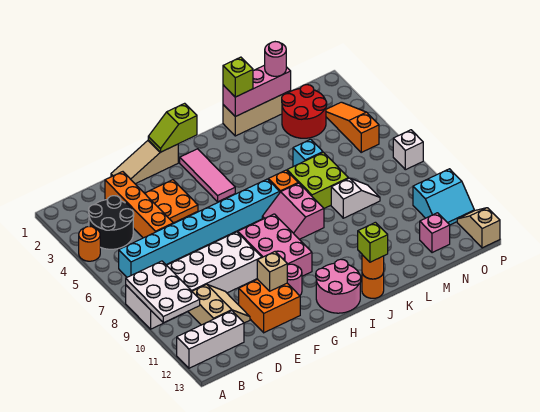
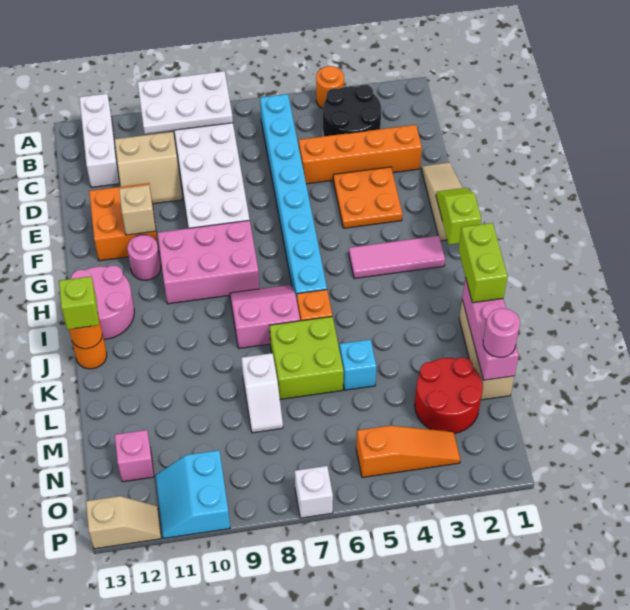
lime brick K1 level 3 -> lime brick J1:K1 level 3

